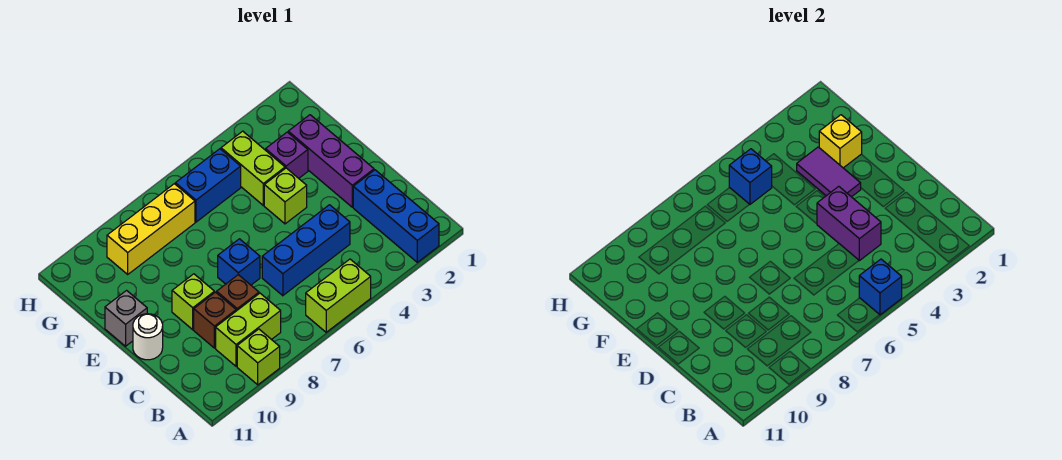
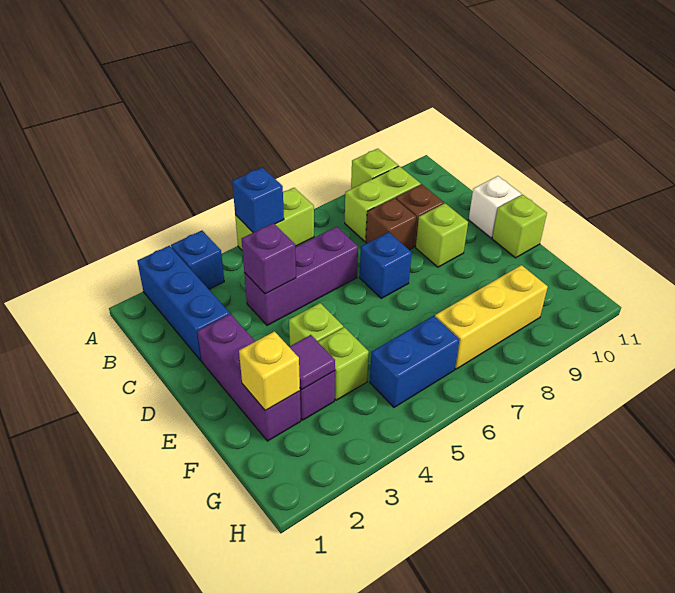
blue brick C4:C6 level 1 -> purple brick C4:C6 level 1
purple brick C4:D4 level 2 -> purple brick C4 level 2
white round brick D11 level 1 -> white brick D11 level 1
purple tile E3:F3 level 2 -> purple tile F3 level 2
grey brick E11 level 1 -> lime brick E11 level 1
lime brick F4:G4 level 1 -> lime brick F4 level 1
blue brick G5 level 2 -> blue brick A3 level 1

